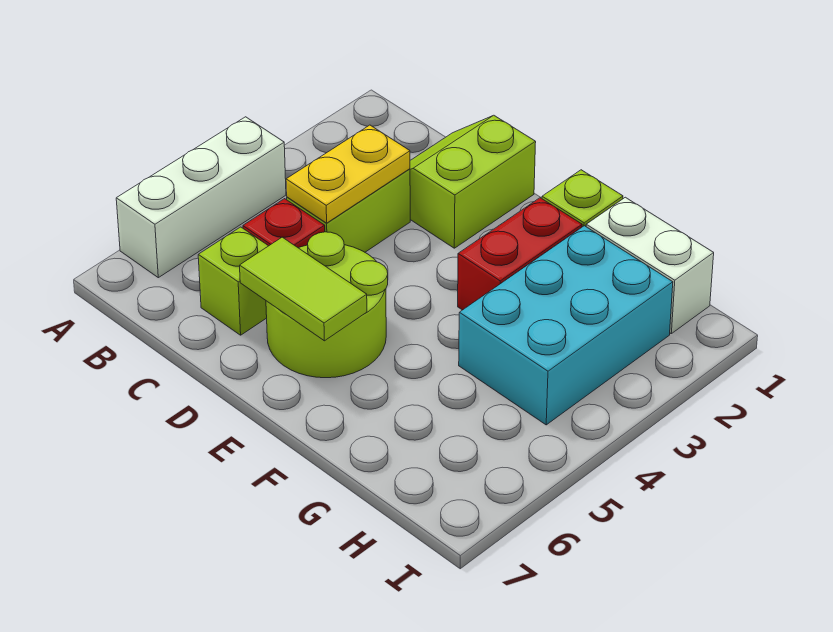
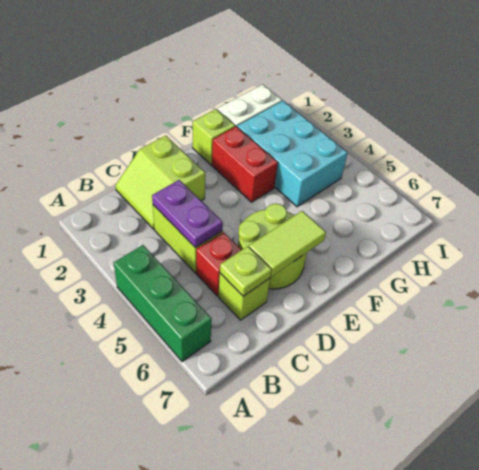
white brick A4:A6 level 1 -> green brick A4:A6 level 1
yellow plate C3:C4 level 2 -> purple plate C3:C4 level 2
none -> lime plate C6 level 2

